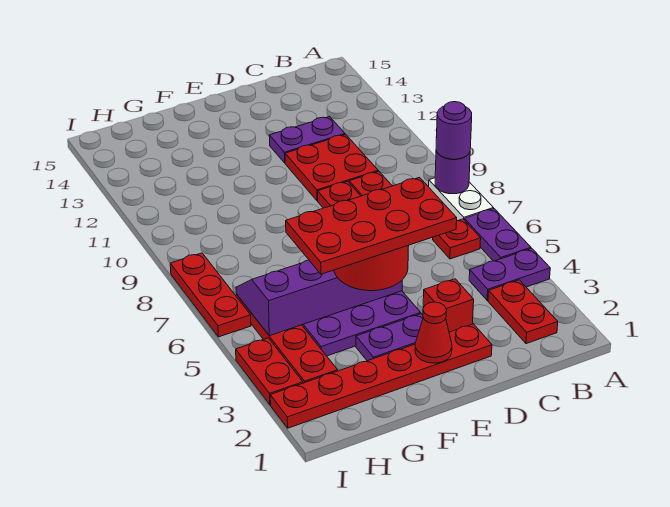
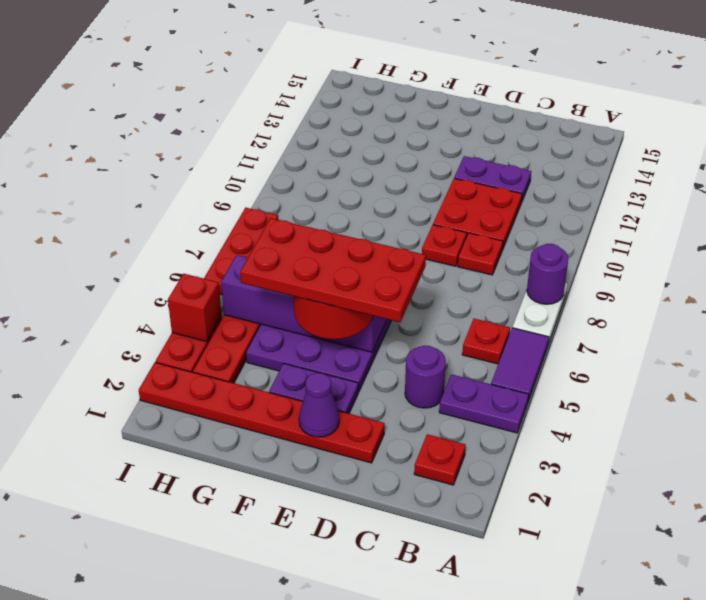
purple plate A5:A6 level 1 -> purple tile A5:A6 level 1
purple round brick A8 level 3 -> purple round brick C4 level 1
red plate B2:B3 level 1 -> red plate B2 level 1
red brick D3 level 1 -> red brick I4 level 2
red cone E2 level 2 -> purple cone E2 level 2

